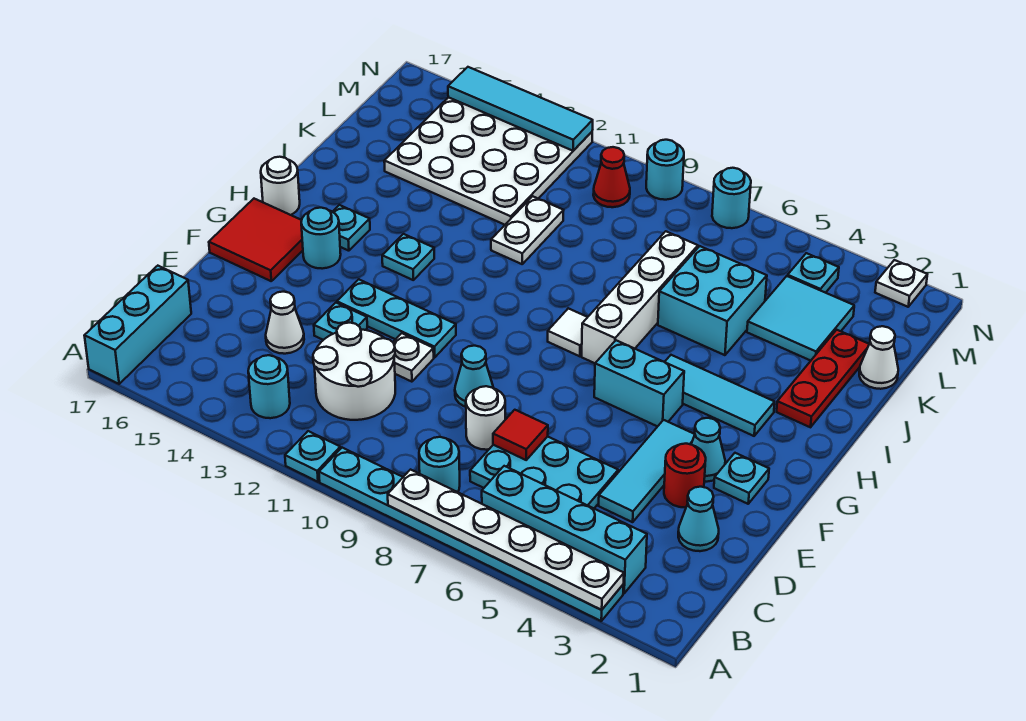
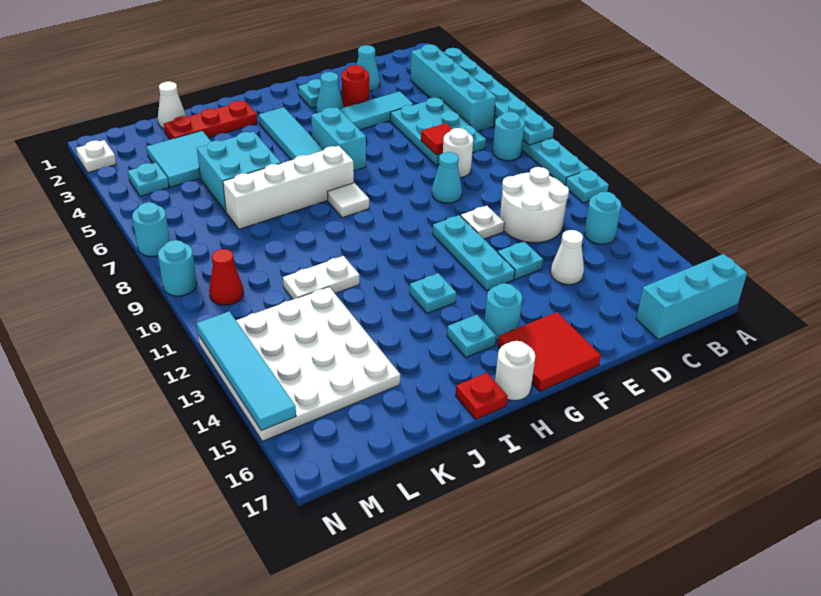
white plate A3:A8 level 2 -> cyan plate A3:A8 level 2
none -> red plate I17 level 1

